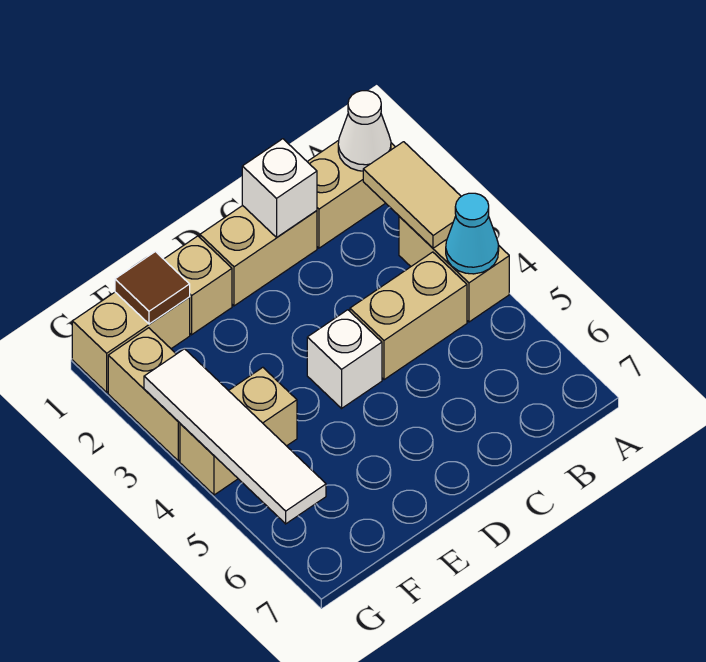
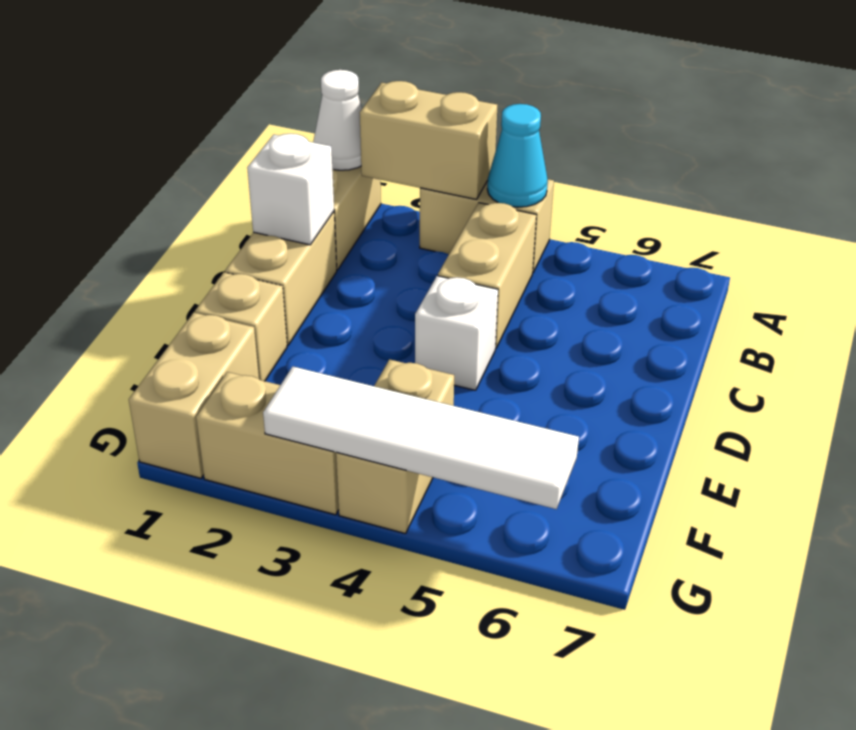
tan tile A2:A3 level 2 -> tan brick A2:A3 level 2
brown tile F1 level 2 -> none

